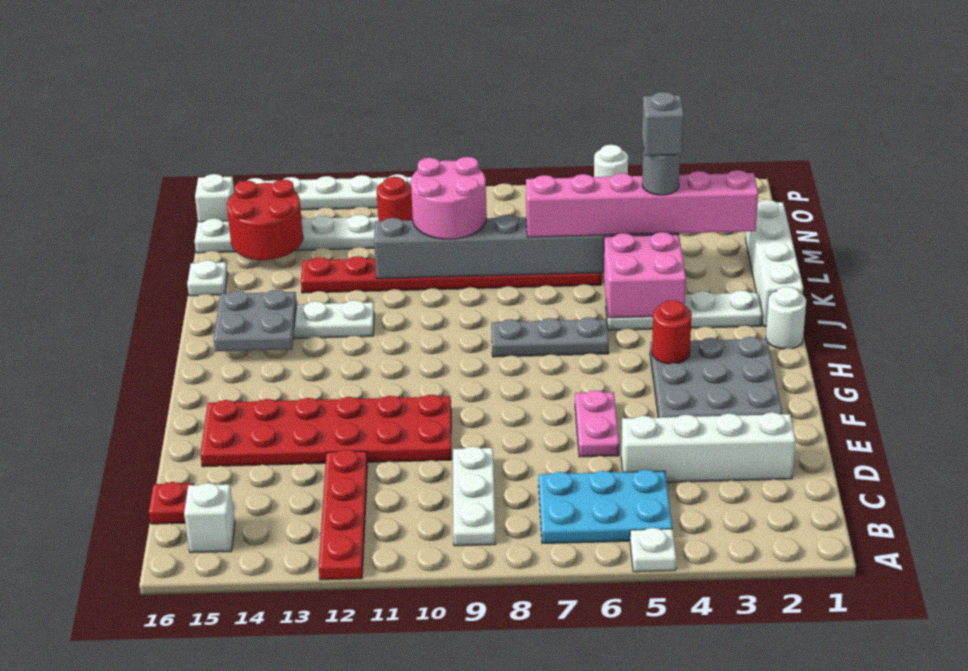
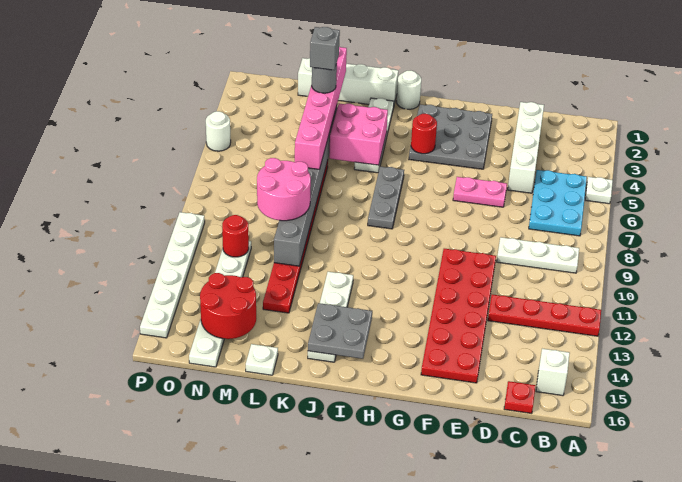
white brick O16 level 1 -> none

